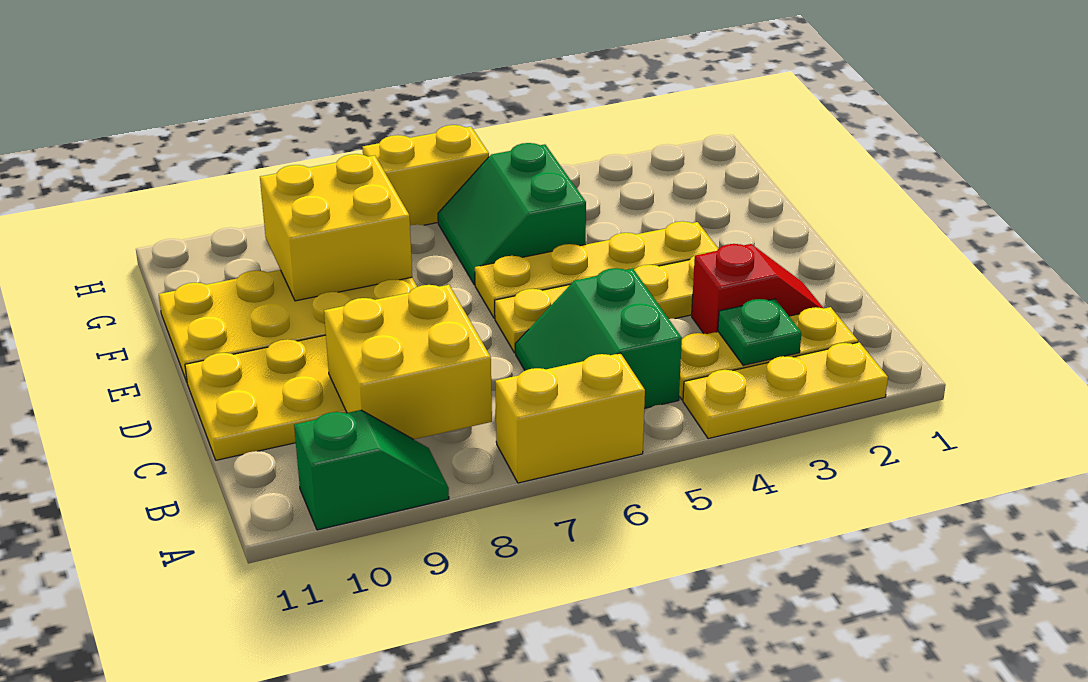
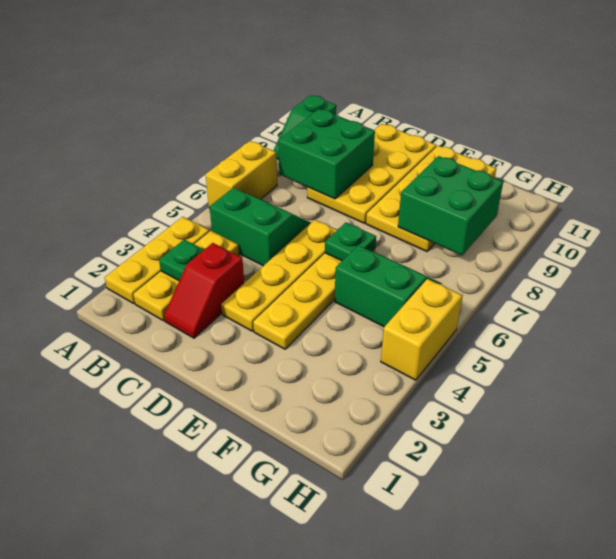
yellow brick B8:C9 level 2 -> green brick B8:C9 level 2
none -> green plate E6 level 2
yellow brick F8:G9 level 2 -> green brick F8:G9 level 2
yellow brick H6:H7 level 1 -> yellow brick H4:H5 level 1

